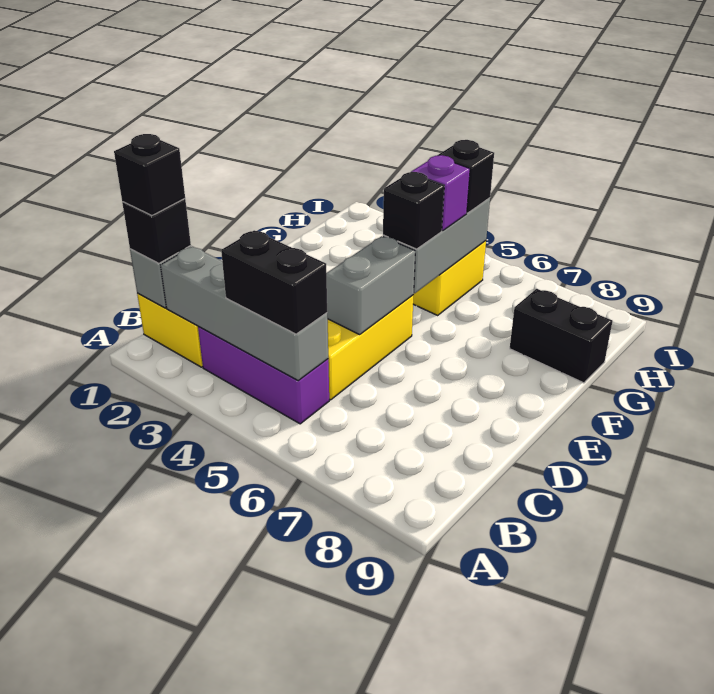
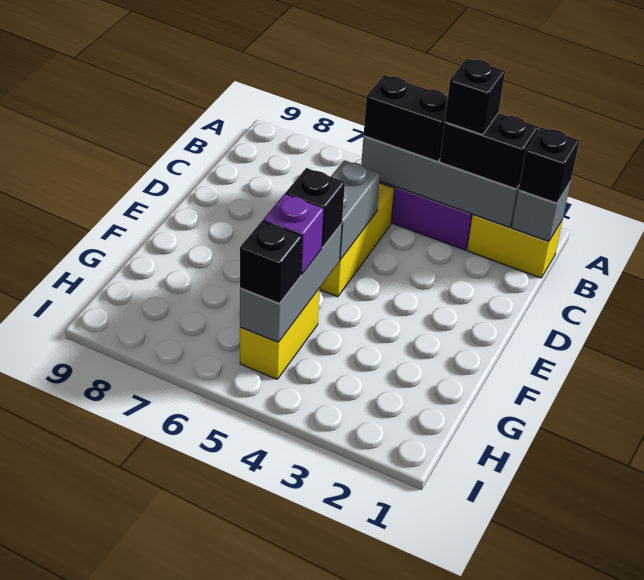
black brick B1 level 4 -> black brick B3 level 4
black brick G8:G9 level 1 -> black brick B2:B3 level 3

